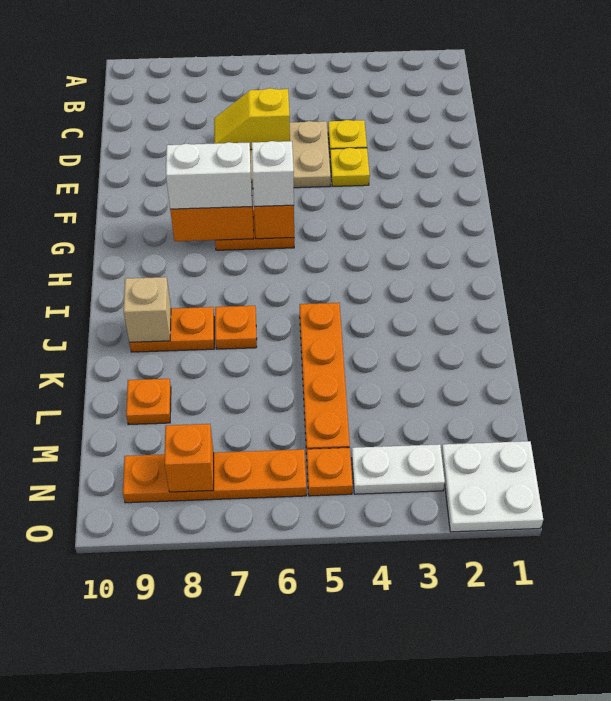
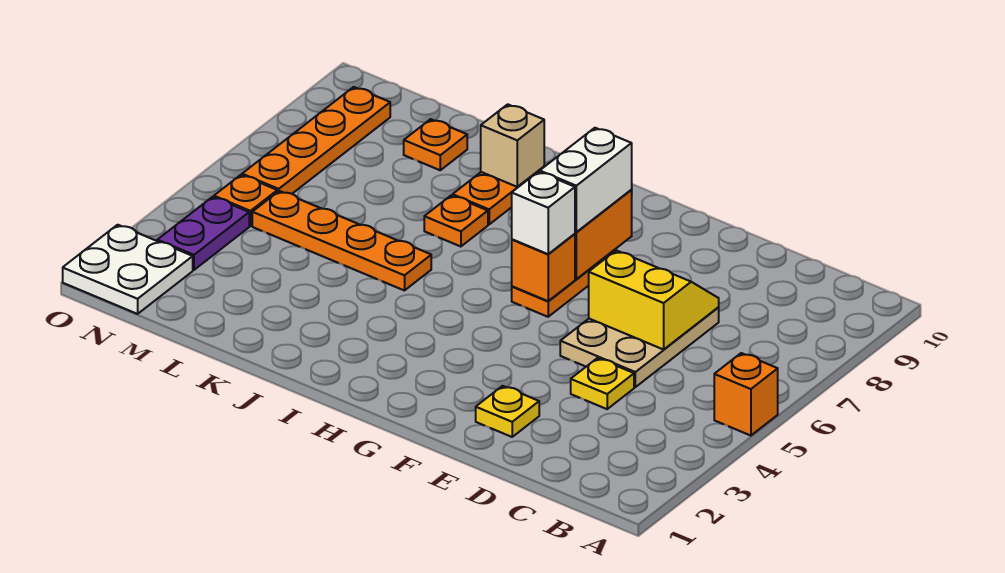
yellow slope D6:D7 level 2 top 6 -> yellow slope D6:E7 level 2 top 6
yellow plate E4 level 1 -> yellow plate E2 level 1
white plate N3:N4 level 1 -> purple plate N3:N4 level 1
orange brick N8 level 2 -> orange brick A5 level 1

